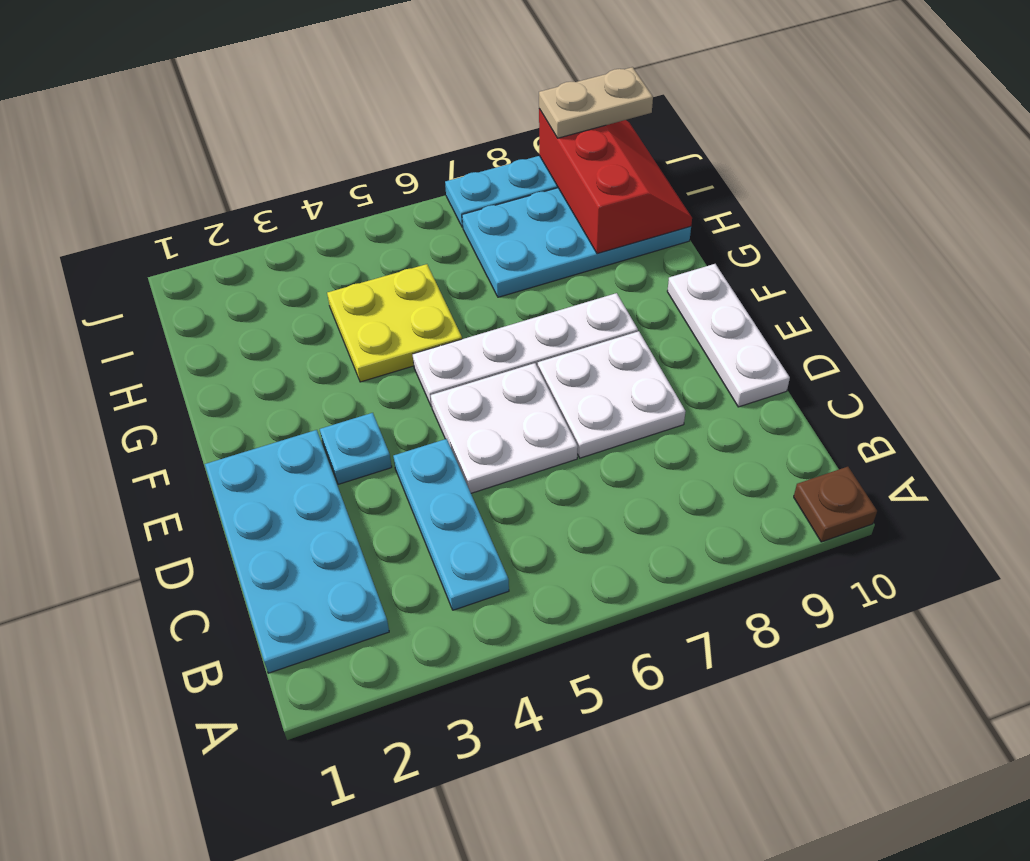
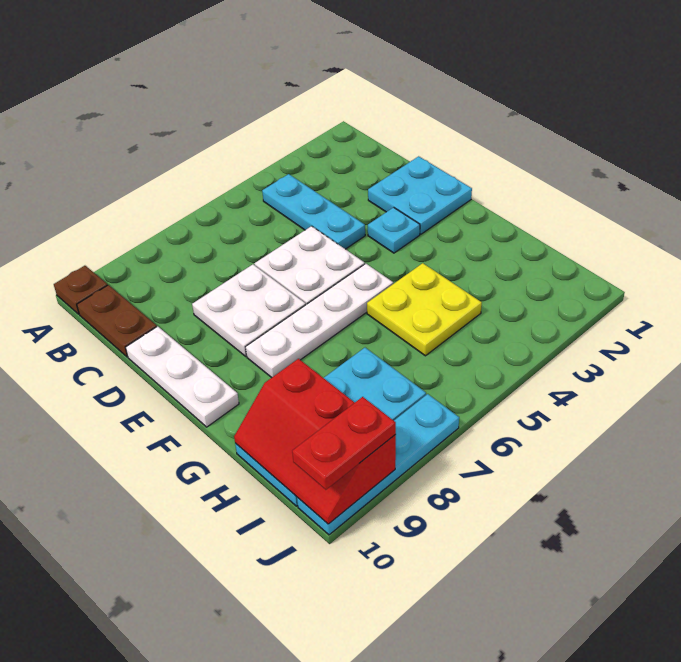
cyan plate B1:E2 level 1 -> cyan plate D1:E2 level 1
none -> brown plate B10:C10 level 1
tan plate J9:J10 level 3 -> red plate J9:J10 level 3

